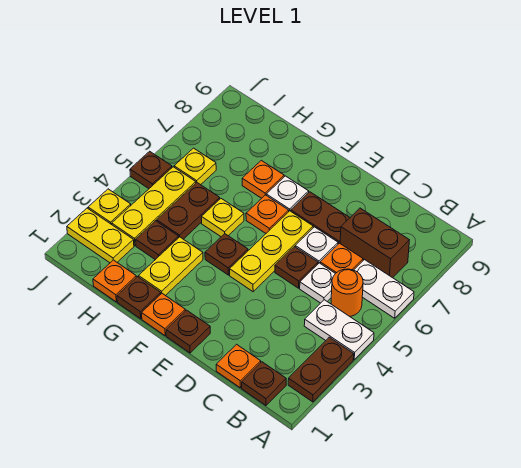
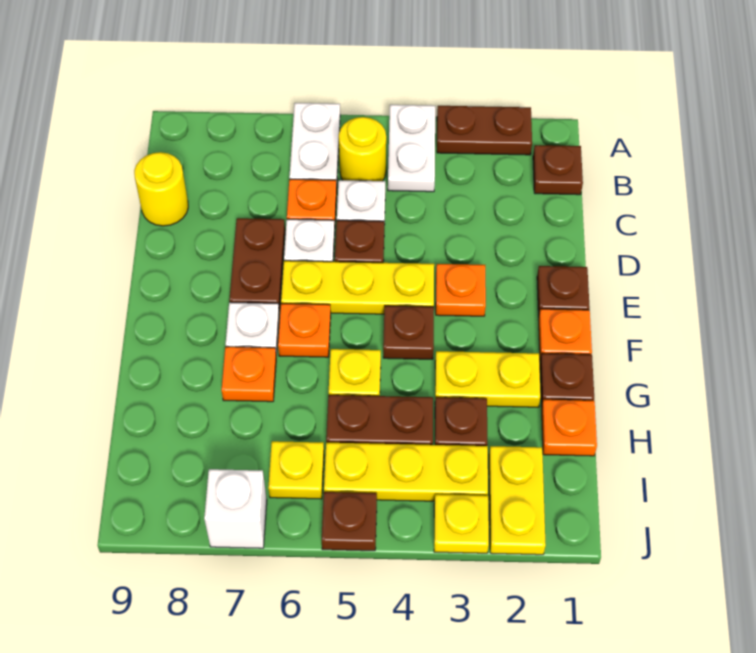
orange round brick B5 level 1 -> yellow round brick B5 level 1
brown brick B7:C7 level 1 -> none
orange plate C1 level 1 -> orange plate E3 level 1
none -> yellow round brick C9 level 1
none -> white brick J7 level 1

